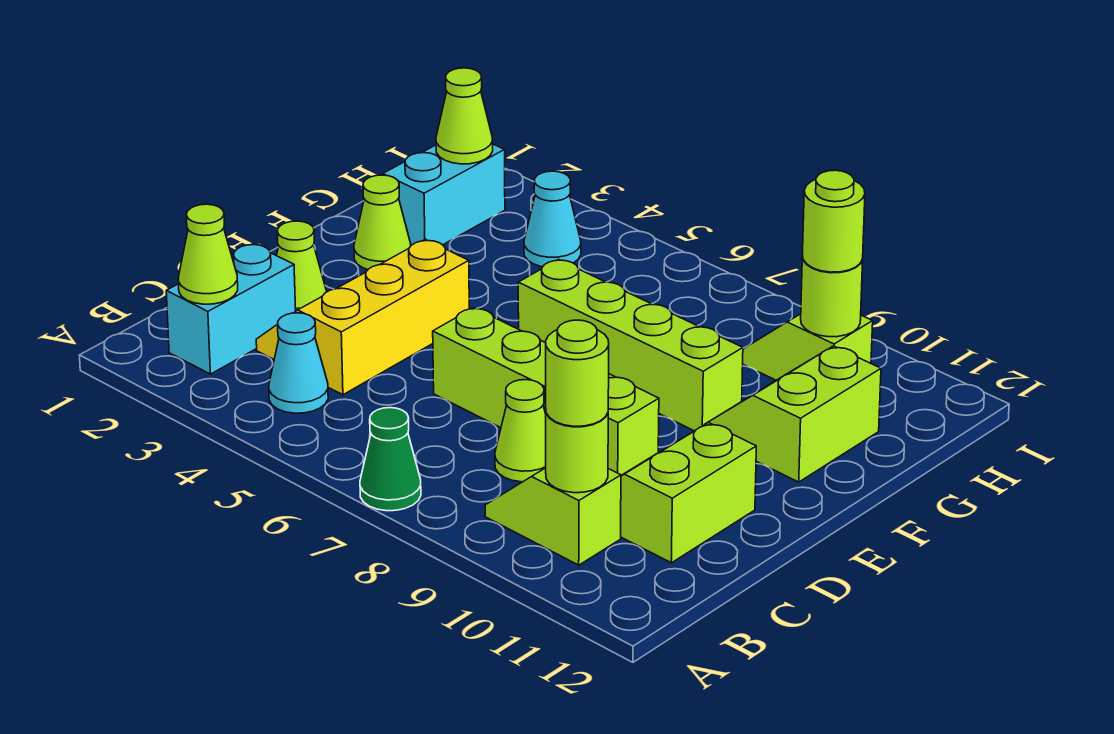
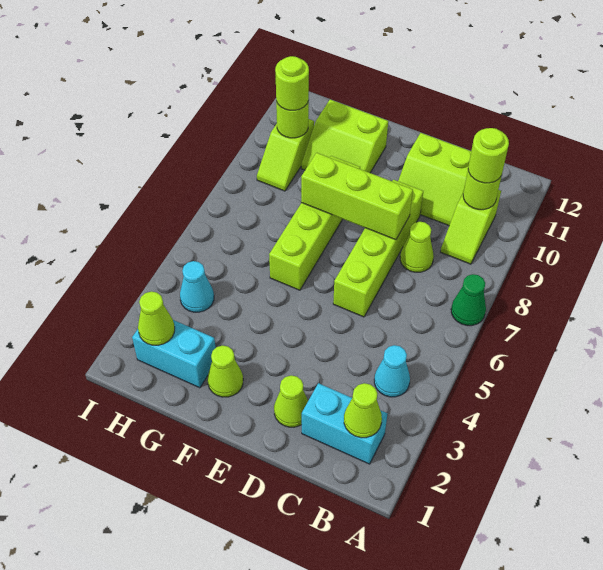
yellow slope C3:E4 level 1 top 4 -> none
none -> lime brick D8:F8 level 2

